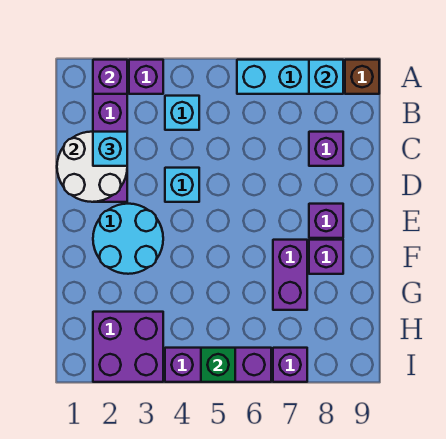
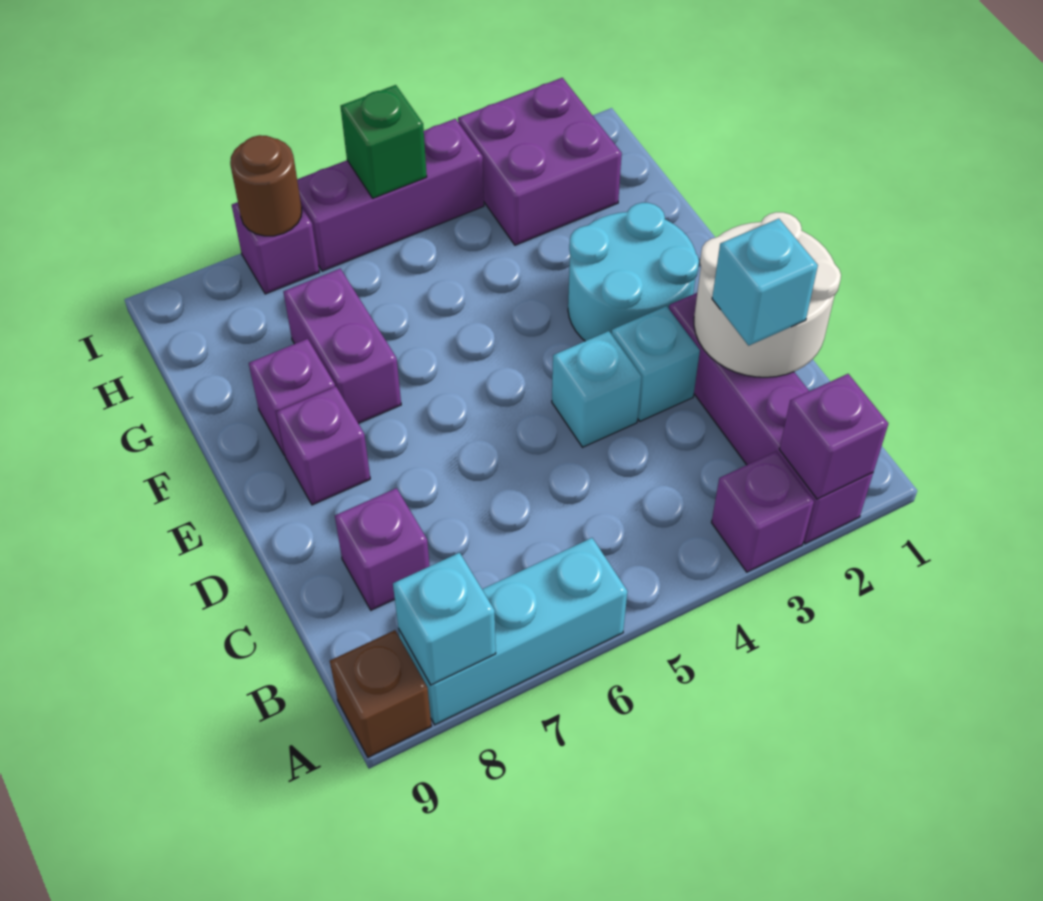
cyan brick B4 level 1 -> cyan brick D3 level 1
none -> brown round brick I7 level 2

